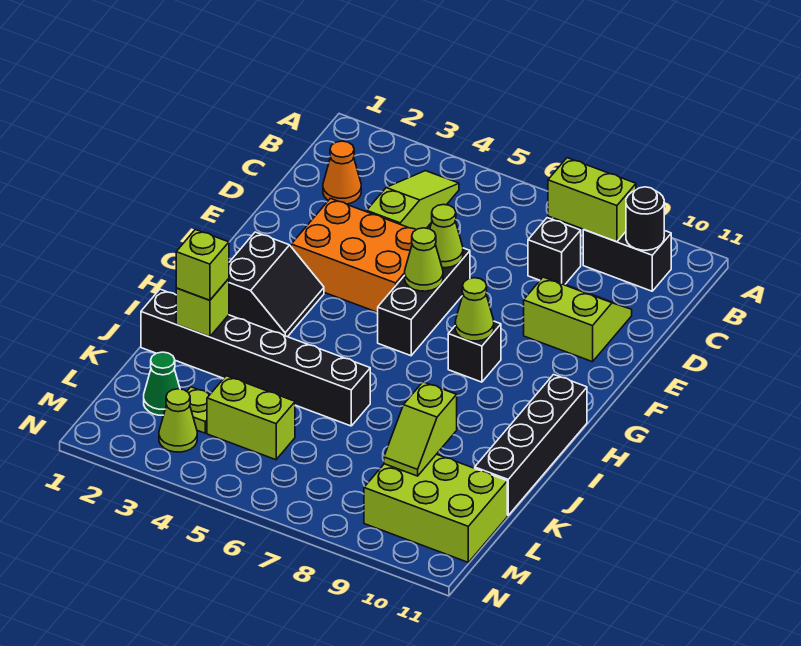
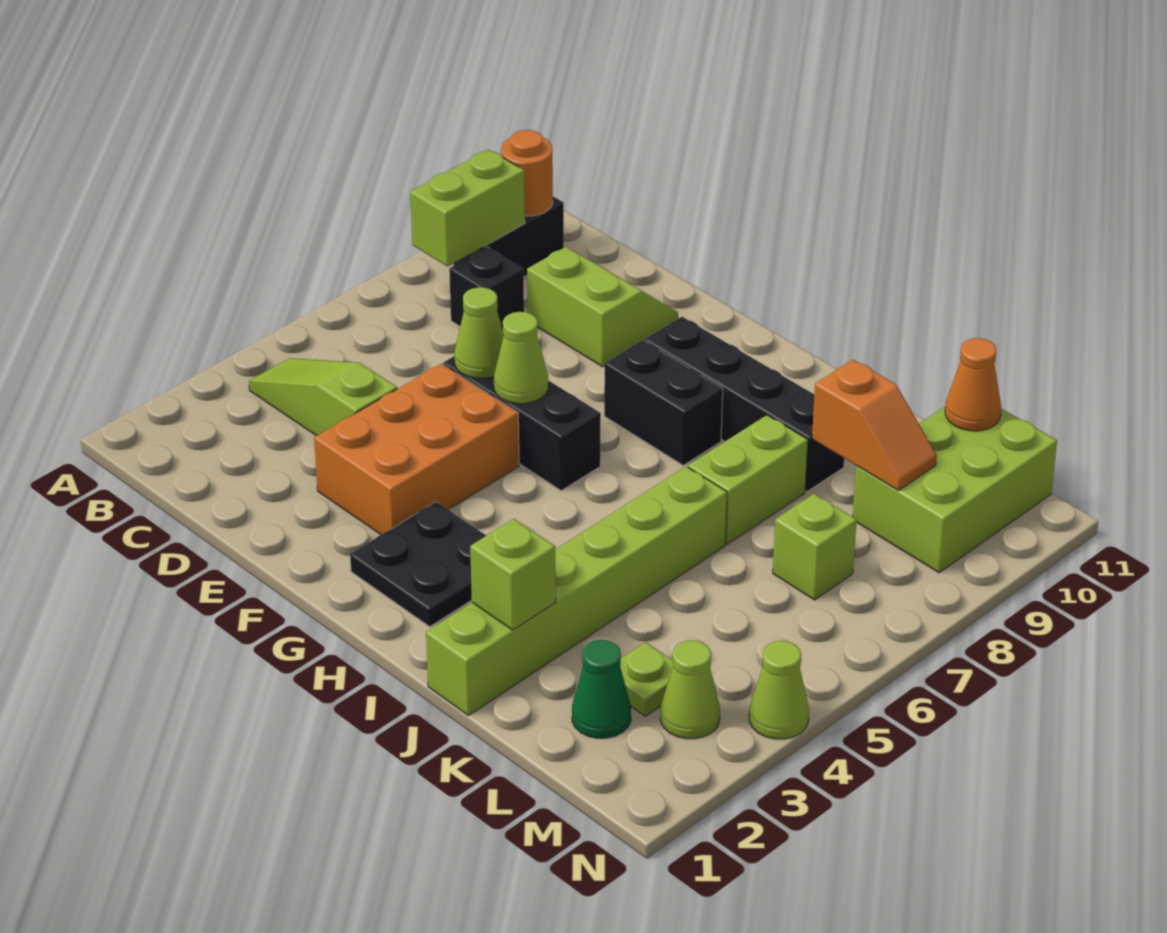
black round brick B10 level 2 -> orange round brick B10 level 2
orange cone C2 level 1 -> orange cone L11 level 2
lime slope D9:E10 level 1 top E -> lime slope D9:E10 level 1 top 9
black slope G2:H3 level 1 top 2 -> black plate G2:H3 level 1
black brick G8 level 1 -> black brick G8:H8 level 1
lime cone G8 level 2 -> lime cone N4 level 1
black brick H11:K11 level 1 -> black brick G9:J9 level 1
black brick J1:J6 level 1 -> lime brick J1:J6 level 1
lime brick J2 level 3 -> lime brick L7 level 1
lime slope K9:L9 level 2 top K -> orange slope K9:L9 level 2 top K
lime brick L4:L5 level 1 -> lime brick J7:J8 level 1

